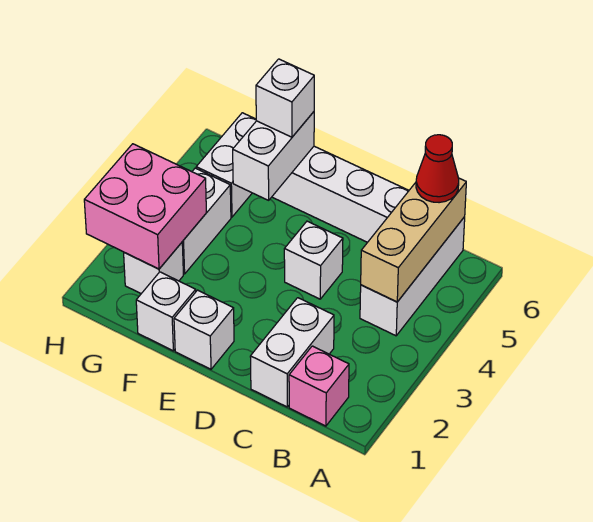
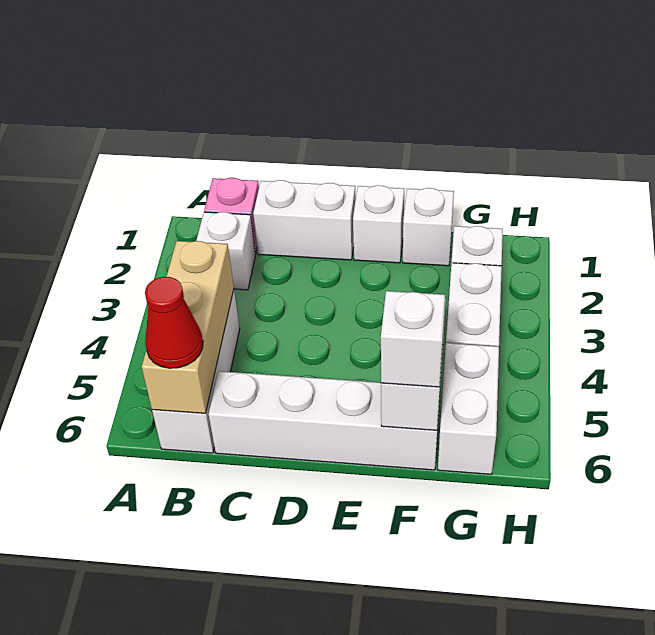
white brick C1:C2 level 1 -> white brick C1:D1 level 1
white brick D4 level 1 -> white brick B2 level 1
pink brick G2:H3 level 2 -> none

